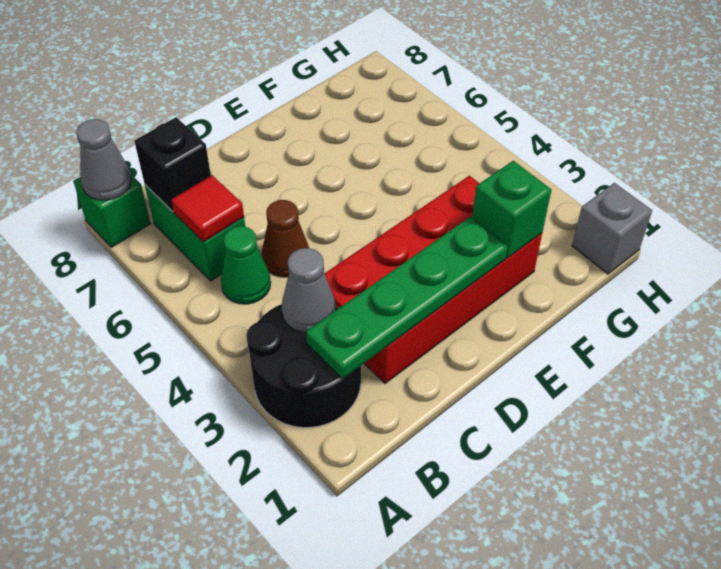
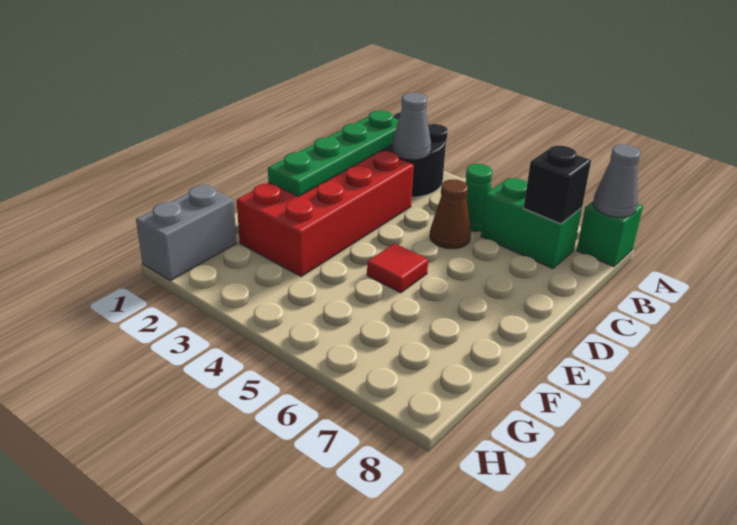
red tile B6 level 2 -> red tile E5 level 1
green brick F2 level 2 -> none
grey brick H1 level 1 -> grey brick G1:H1 level 1

